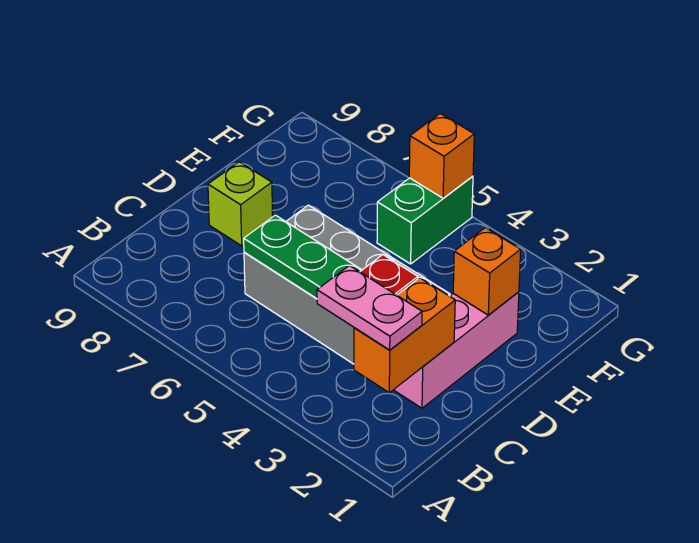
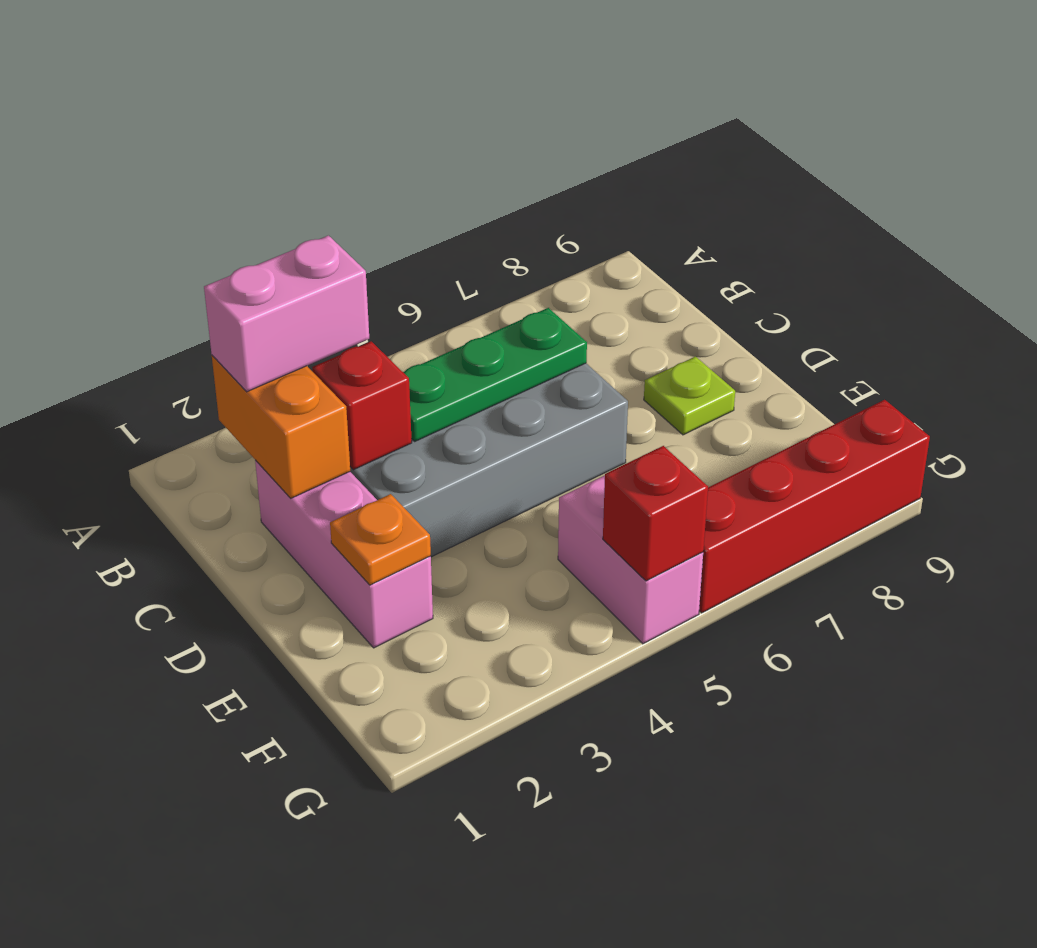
pink plate B2:B3 level 3 -> pink brick B2:B3 level 3
lime brick D8 level 1 -> lime plate D8 level 1
orange brick E2 level 2 -> orange plate E2 level 2
green brick F5:G5 level 1 -> pink brick F5:G5 level 1
orange brick G5 level 2 -> red brick G5 level 2
none -> red brick G6:G9 level 1

